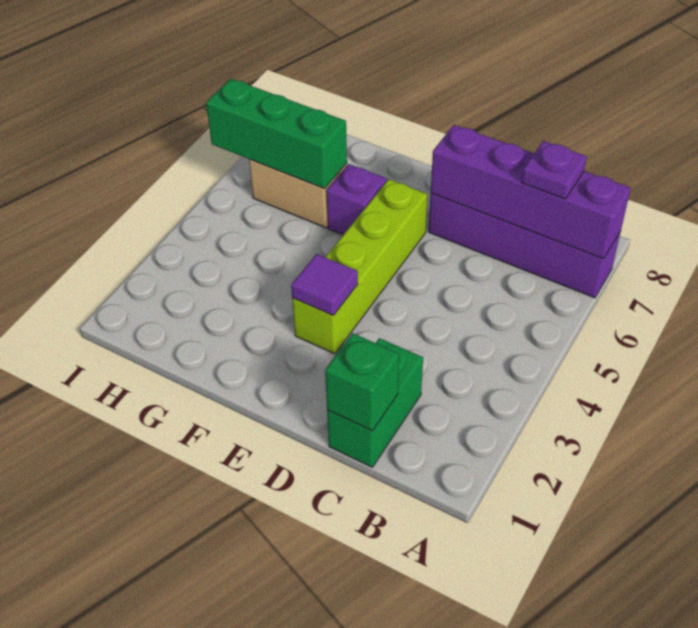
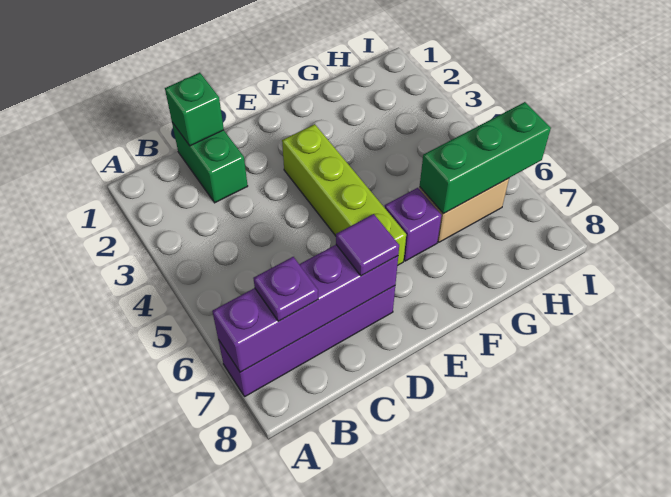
purple tile E3 level 2 -> purple tile D7 level 3

